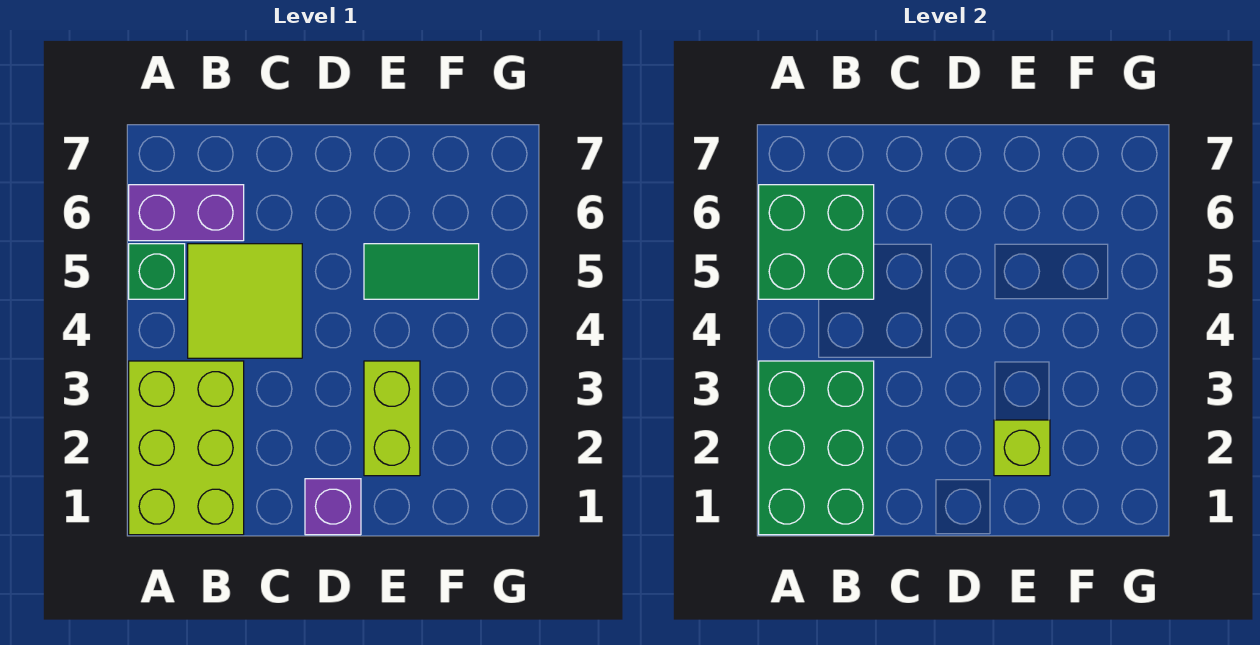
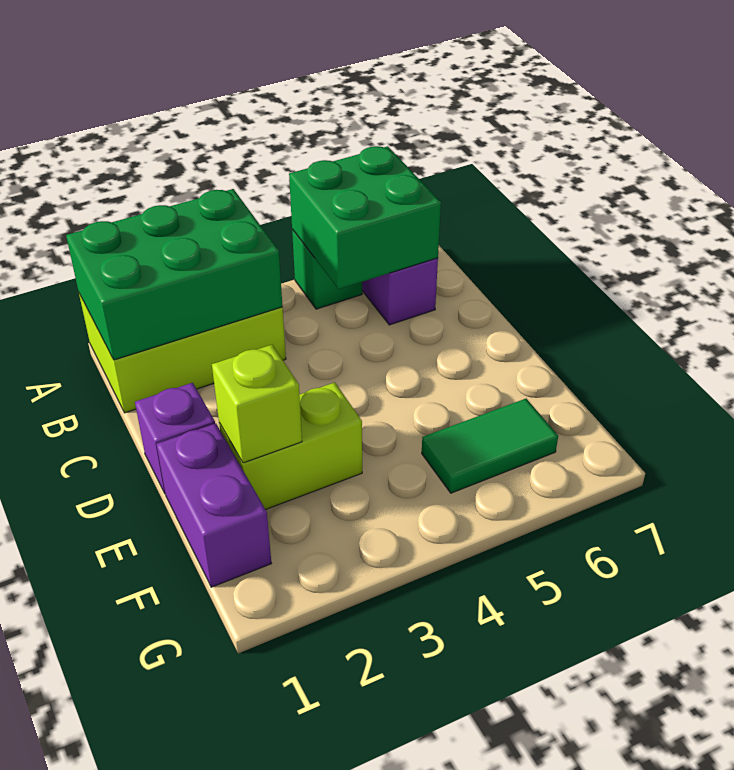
lime tile B4:C5 level 1 -> none
none -> purple brick E1:F1 level 1
green tile E5:F5 level 1 -> green tile F5:F6 level 1

